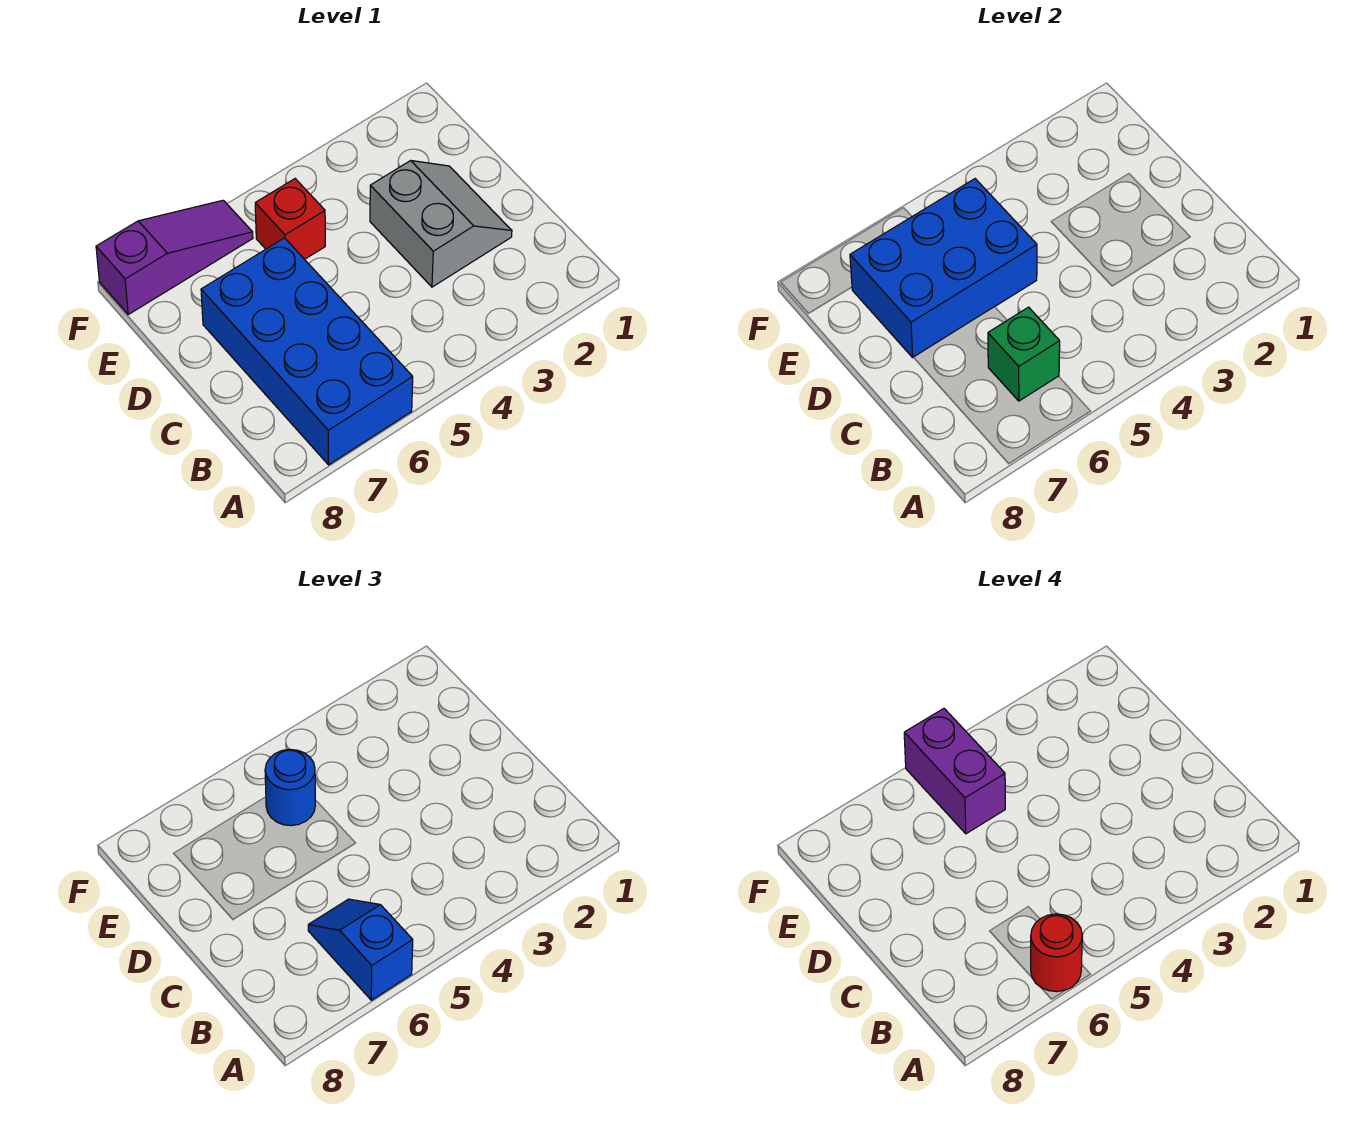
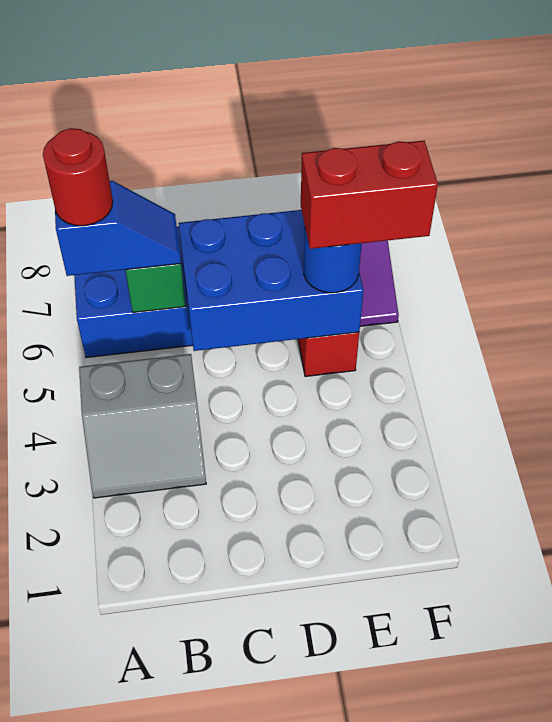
grey slope C2:D3 level 1 top 3 -> grey slope A3:B4 level 1 top 4
blue brick D5:E7 level 2 -> blue brick C5:E6 level 2
purple brick E5:F5 level 4 -> red brick E5:F5 level 4

